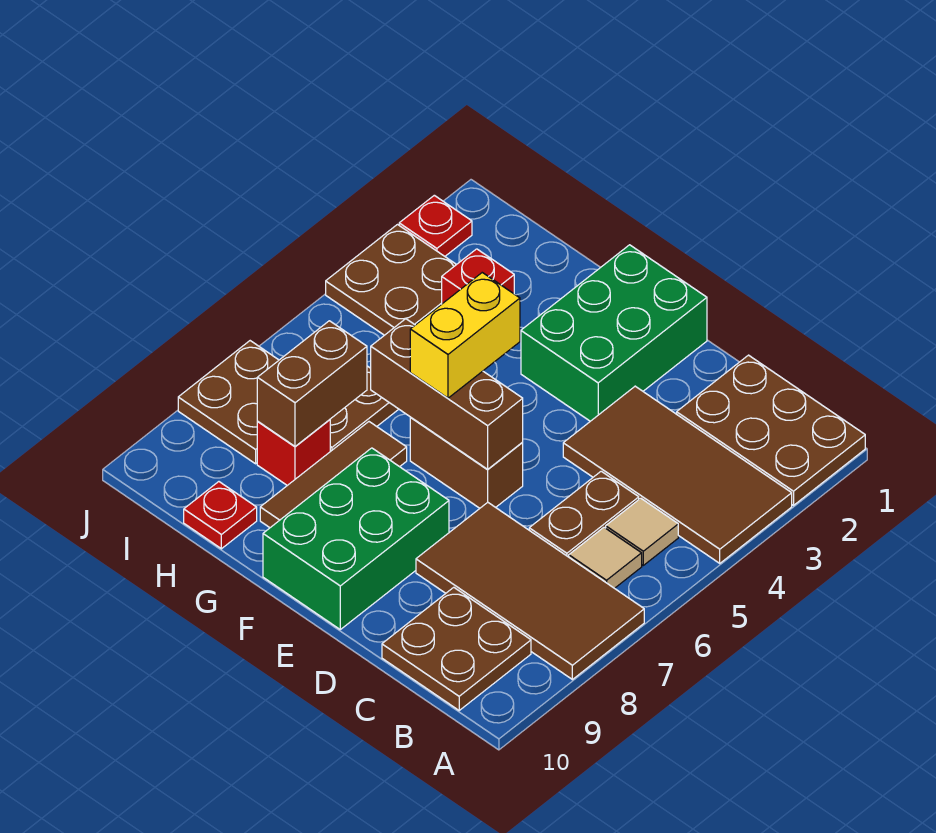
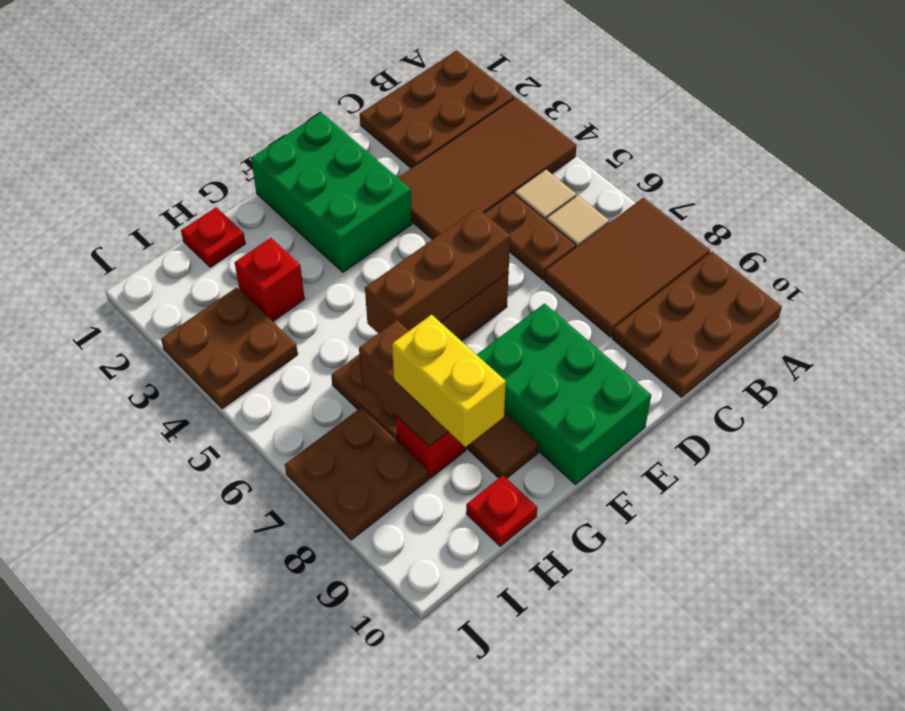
brown tile A7:D8 level 1 -> brown tile A7:C8 level 1
brown plate B9:C10 level 1 -> brown plate A9:C10 level 1
yellow brick F5:F6 level 3 -> yellow brick H8:H9 level 3
red plate J2 level 1 -> red plate H1 level 1

